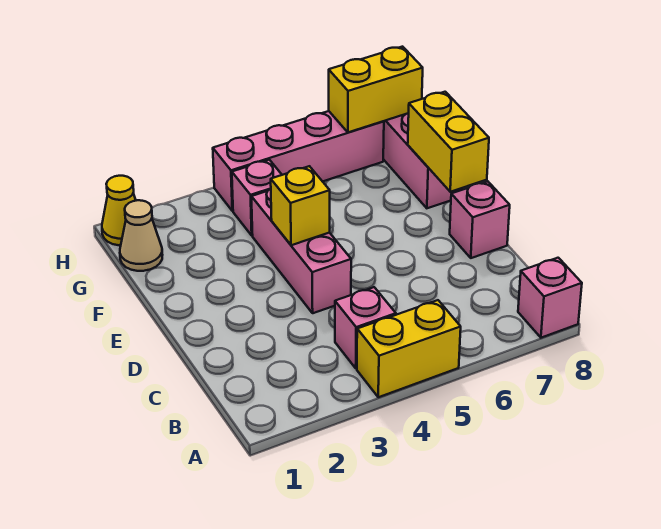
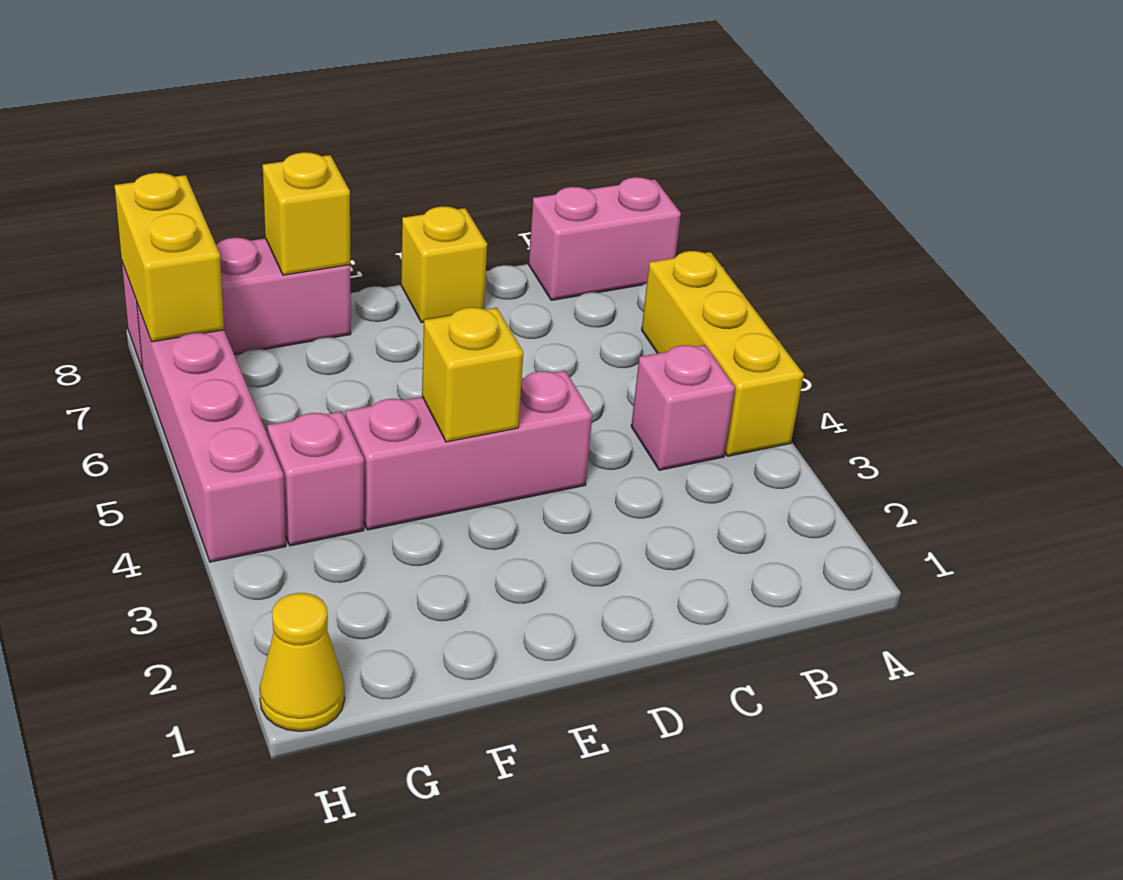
yellow brick A4:A5 level 1 -> yellow brick A4:A6 level 1
pink brick A8 level 1 -> pink brick A8:B8 level 1
pink brick D8 level 1 -> yellow brick D8 level 1
yellow brick E8:F8 level 2 -> yellow brick F8 level 2
tan cone G1 level 1 -> none

